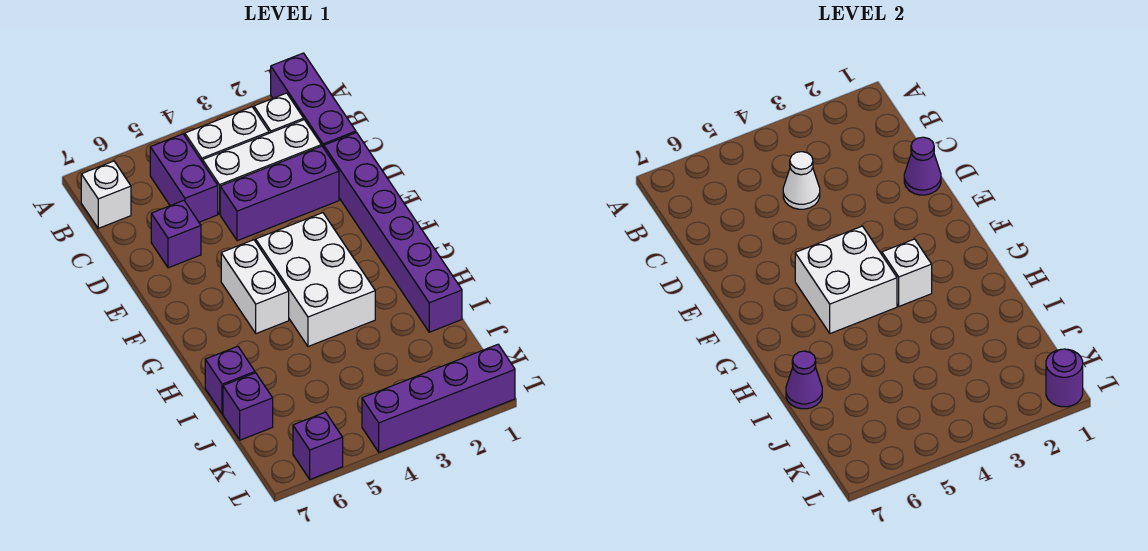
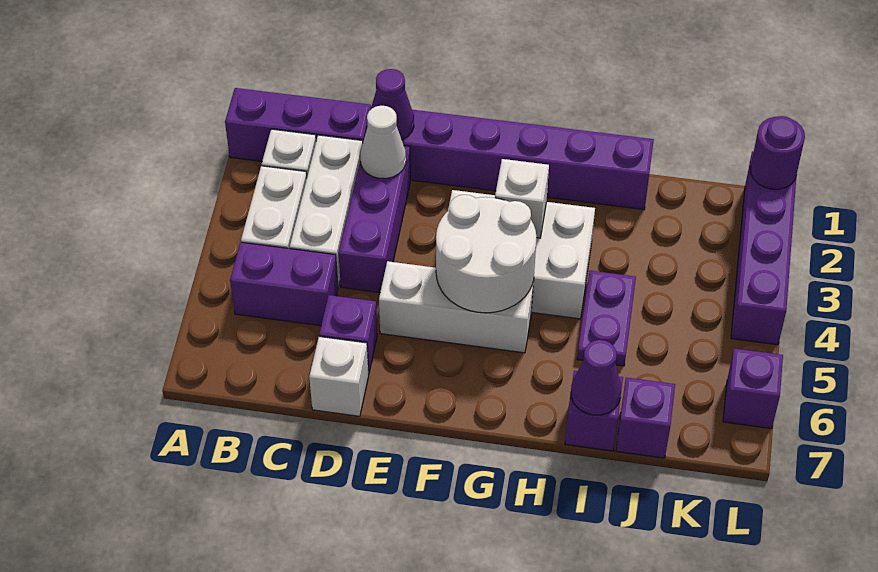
white brick B7 level 1 -> white brick D7 level 1
white cone C4 level 2 -> white cone D2 level 2
white brick F4:G5 level 2 -> white round brick F4:G5 level 2
white brick F5:G5 level 1 -> white brick E5:G5 level 1
none -> purple plate I4:I5 level 1

